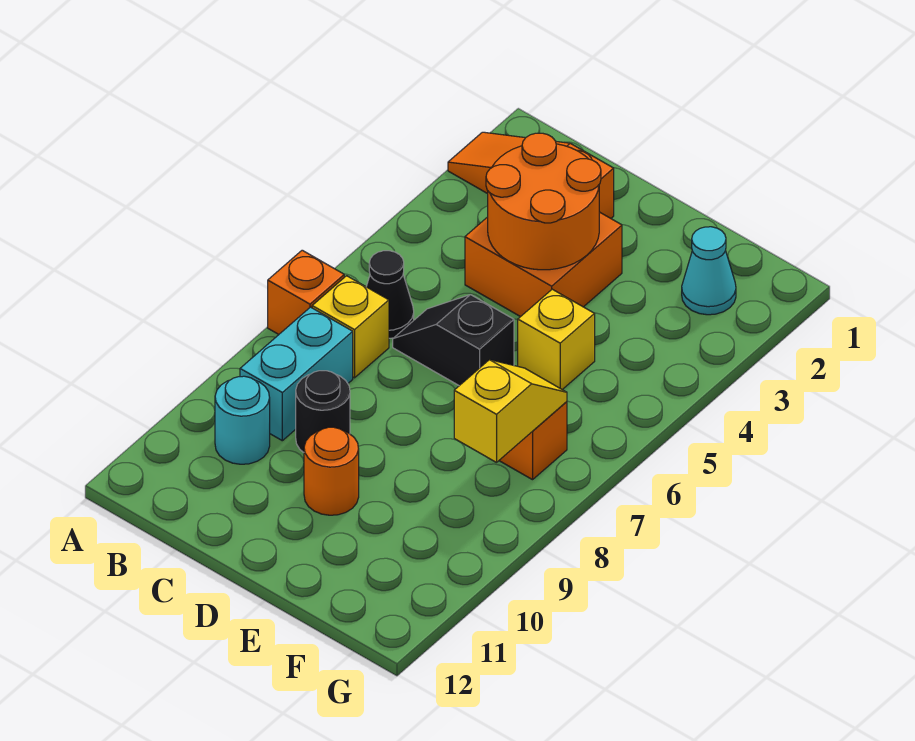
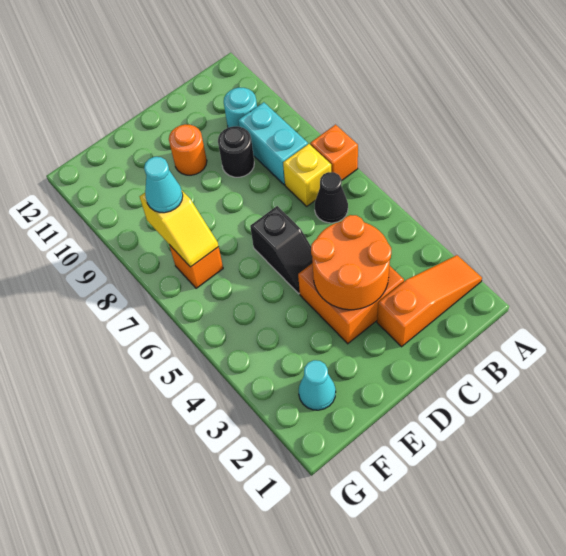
black slope C6:D6 level 1 top D -> black slope D5:D6 level 1 top 6
yellow brick E5 level 1 -> none
none -> cyan cone F8 level 3

